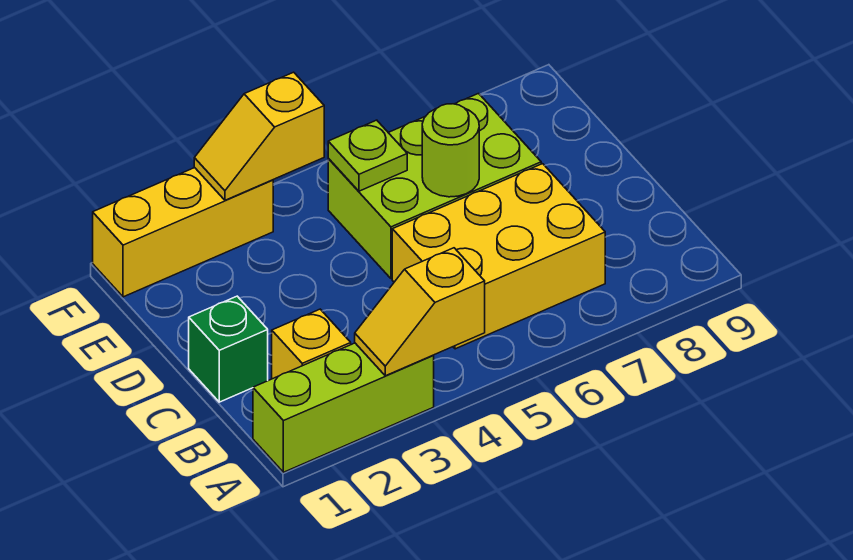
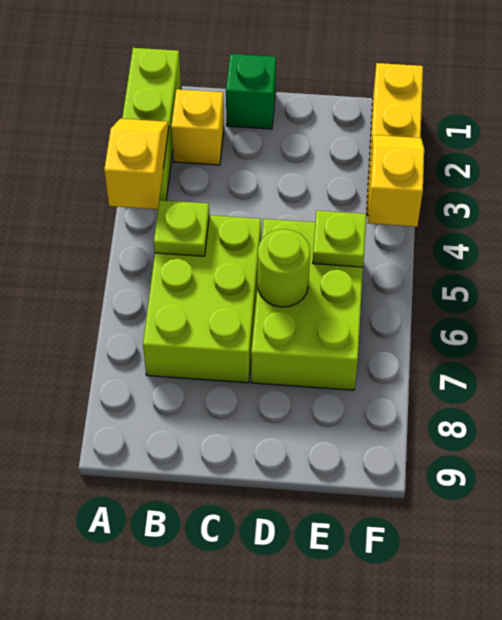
yellow brick B5:C7 level 1 -> lime brick B5:C7 level 1
none -> lime plate B5 level 2

